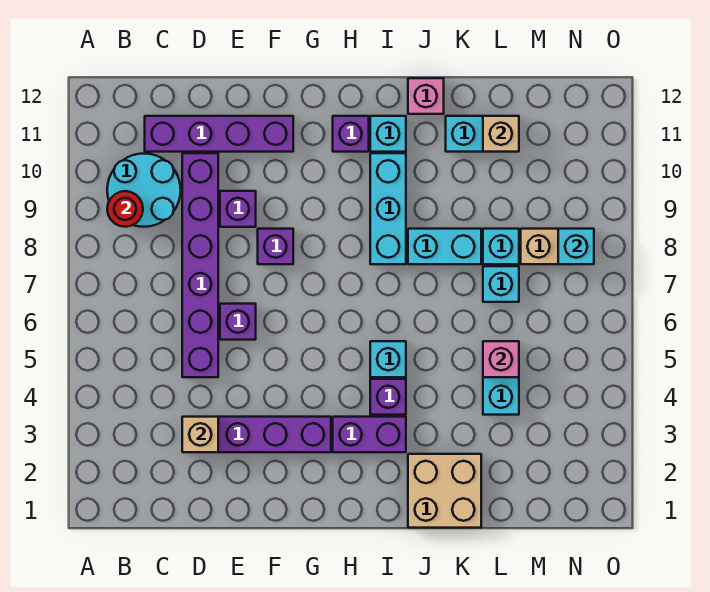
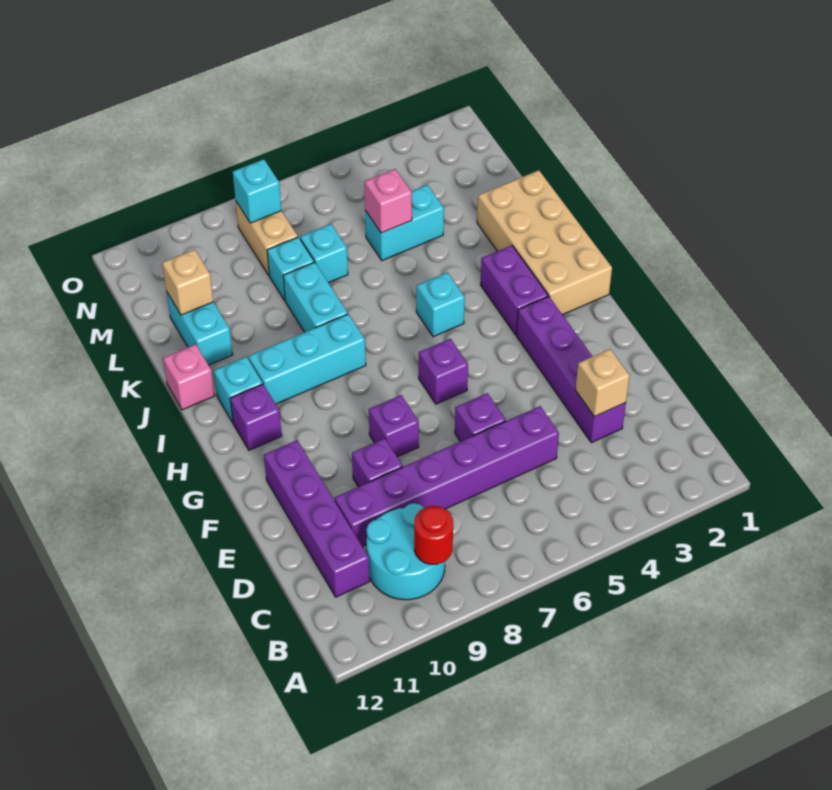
purple brick I4 level 1 -> purple brick G6 level 1
tan brick J1:K2 level 1 -> tan brick H1:K2 level 1

